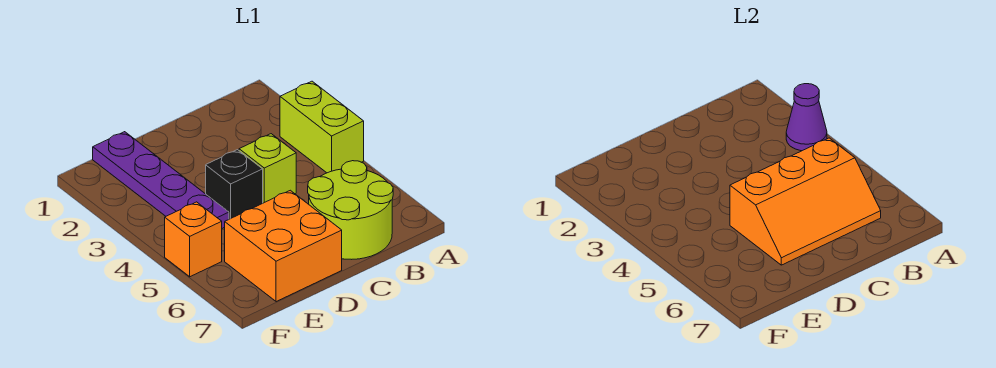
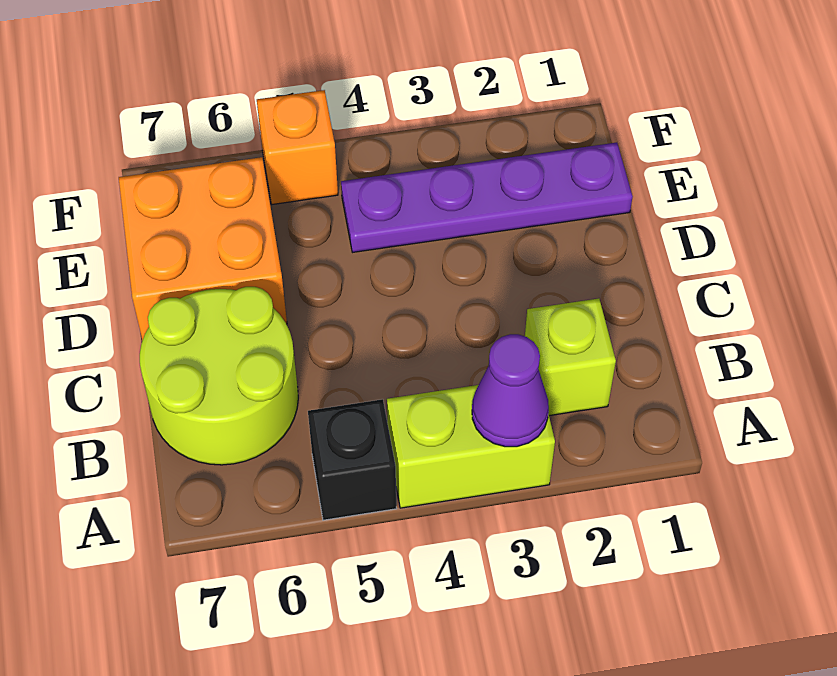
orange slope B5:D6 level 2 top 5 -> none
lime brick C4 level 1 -> lime brick B2 level 1
black brick D4 level 1 -> black brick A5 level 1

